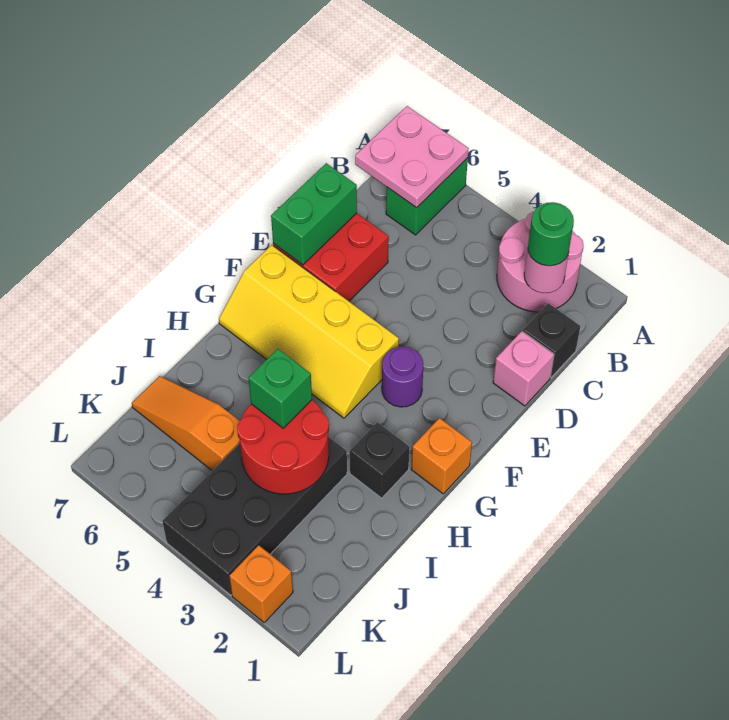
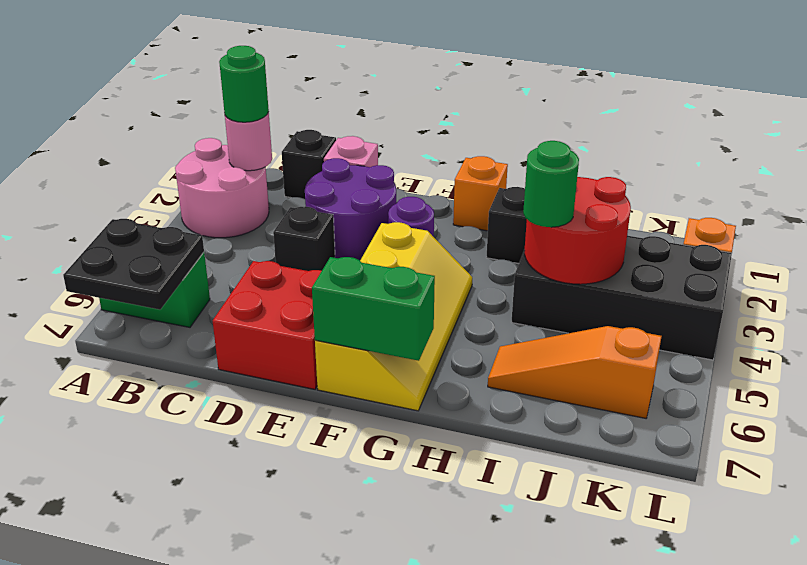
pink plate A6:B7 level 2 -> black plate A6:B7 level 2
none -> purple round brick D2:E3 level 1
none -> black brick D4 level 1
green brick D7:E7 level 2 -> green brick F7:G7 level 2
green brick I4 level 3 -> green round brick I4 level 3
orange slope J5:J7 level 1 top 5 -> orange slope I6:K6 level 1 top K

